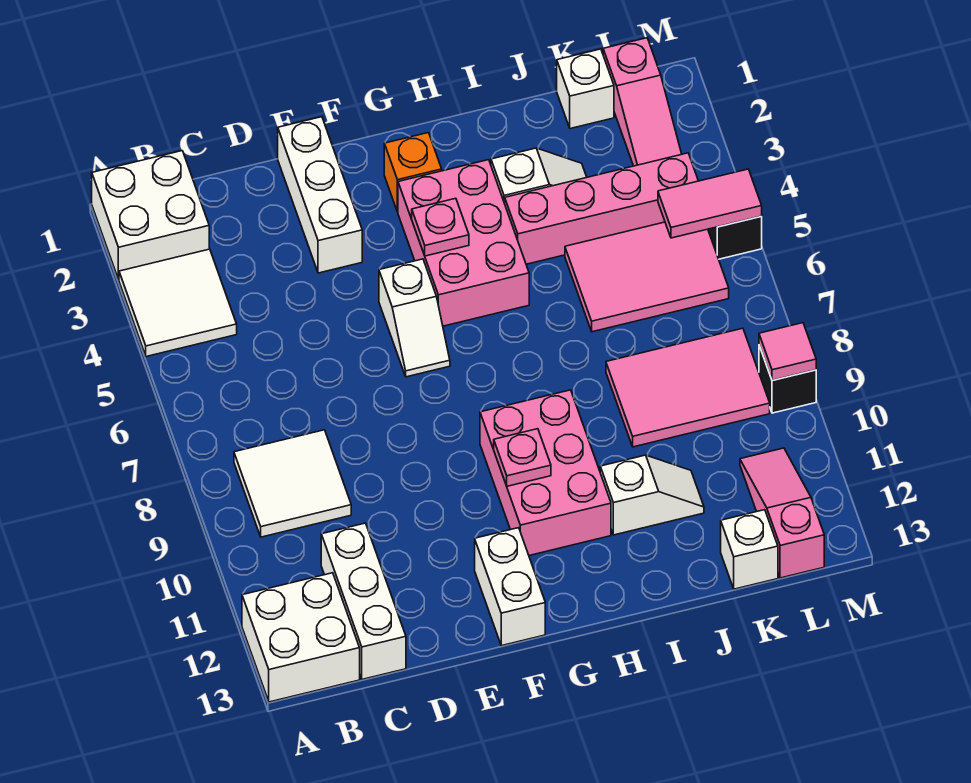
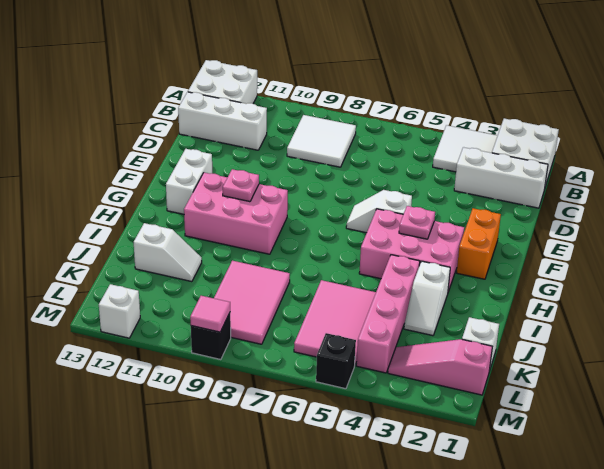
white brick E1:E3 level 1 -> white brick C1:C3 level 1
white brick F12:F13 level 1 -> white brick F12:G12 level 1
orange brick G2 level 1 -> orange brick F2:G2 level 1
white slope I11:J11 level 1 top I -> white slope J11:J12 level 1 top 12
white brick K13 level 1 -> white brick M12 level 1
pink tile L5:M5 level 2 -> none
pink slope L11:L13 level 1 top 13 -> none

